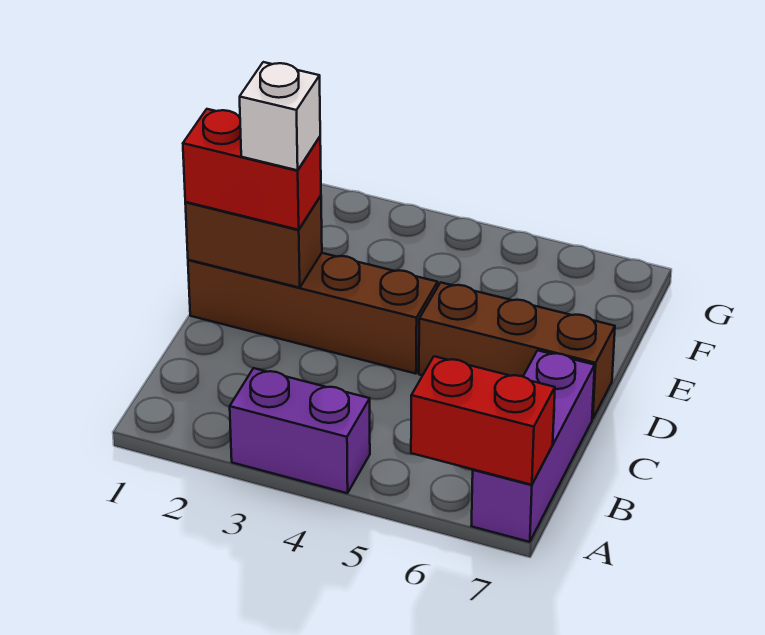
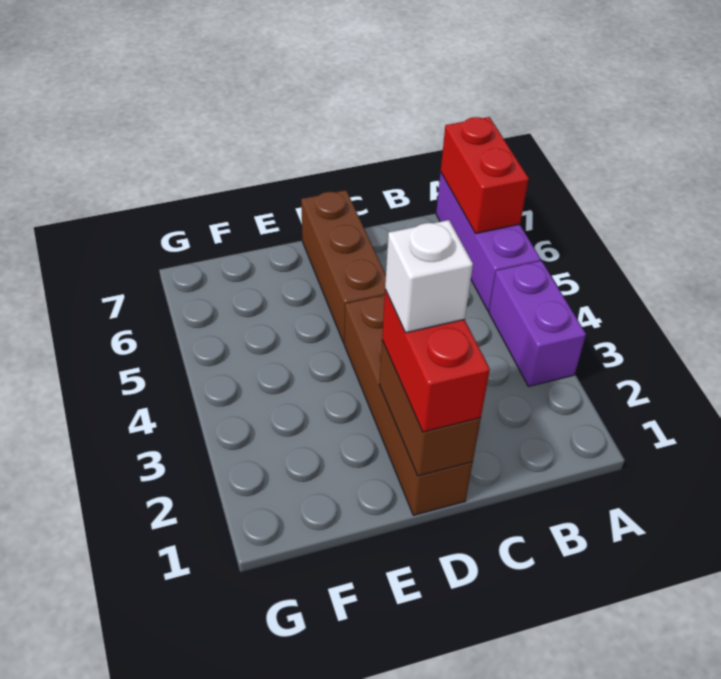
purple brick A7:C7 level 1 -> purple brick A5:A7 level 1

